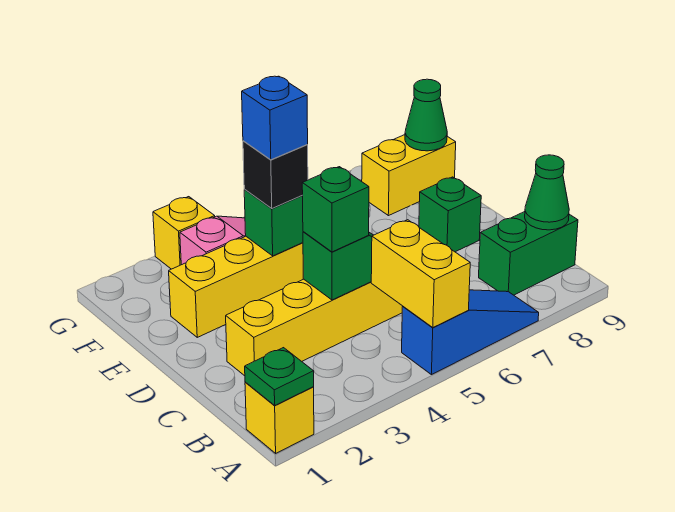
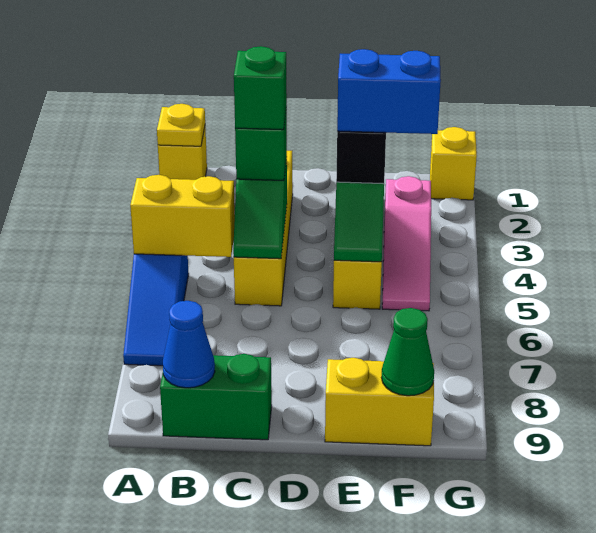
green plate A1 level 2 -> yellow plate A1 level 2
green brick B8:B9 level 1 -> green brick B9:C9 level 1
green cone B9 level 2 -> blue cone B9 level 2
green brick D8 level 1 -> green brick C4 level 4
blue brick E4 level 4 -> blue brick E4:F4 level 4
yellow brick F8:F9 level 1 -> yellow brick E9:F9 level 1
yellow brick G3 level 1 -> yellow brick G1 level 1

